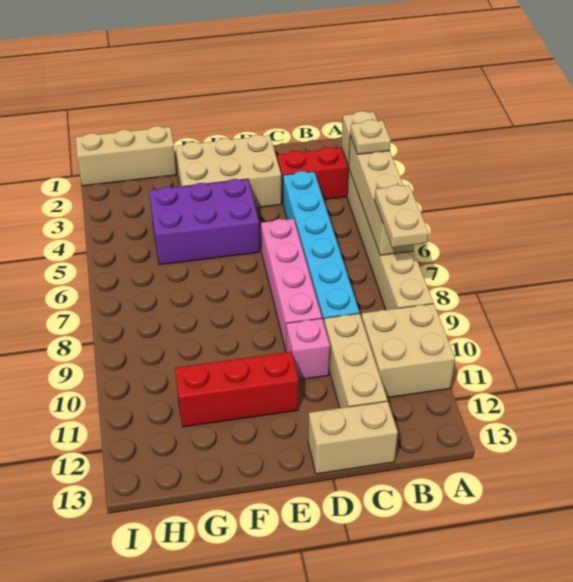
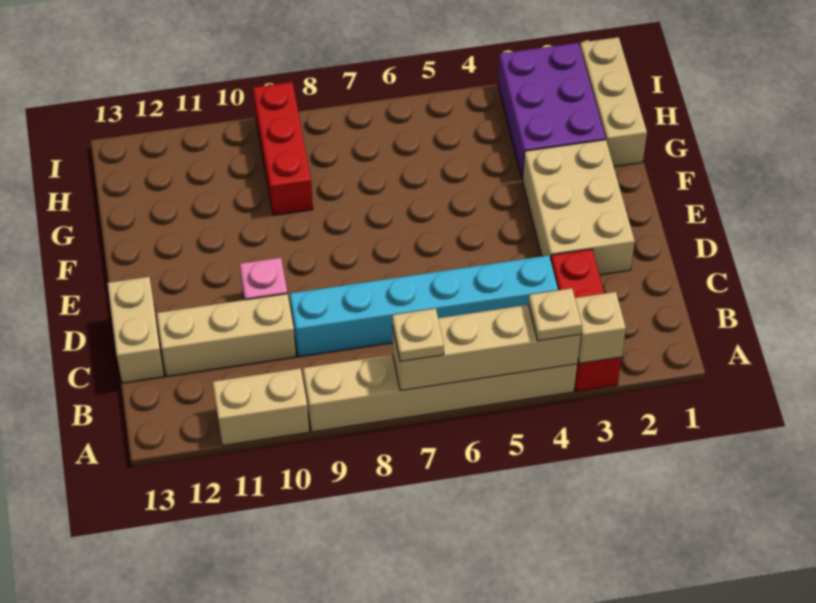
tan plate A7:A8 level 3 -> tan plate A7 level 3
tan brick A10:B11 level 1 -> tan brick A10:A11 level 1
pink brick D6:D9 level 1 -> none
purple brick E4:G5 level 1 -> purple brick G2:I3 level 1
red brick E11:G11 level 1 -> red brick G9:I9 level 1

